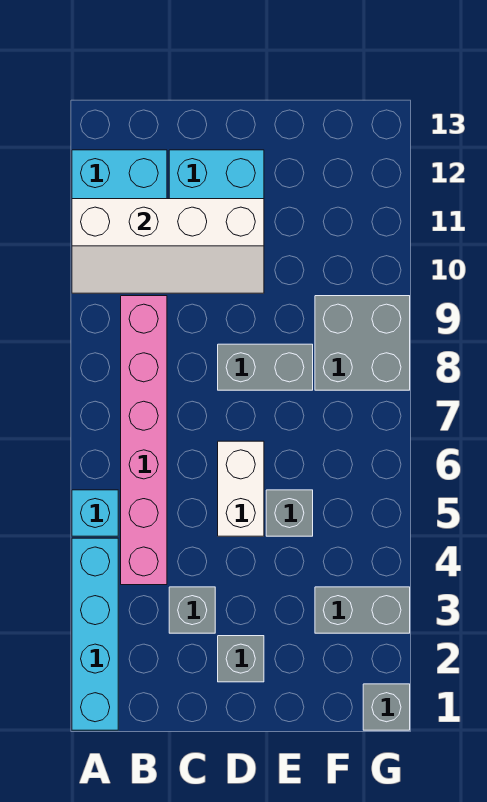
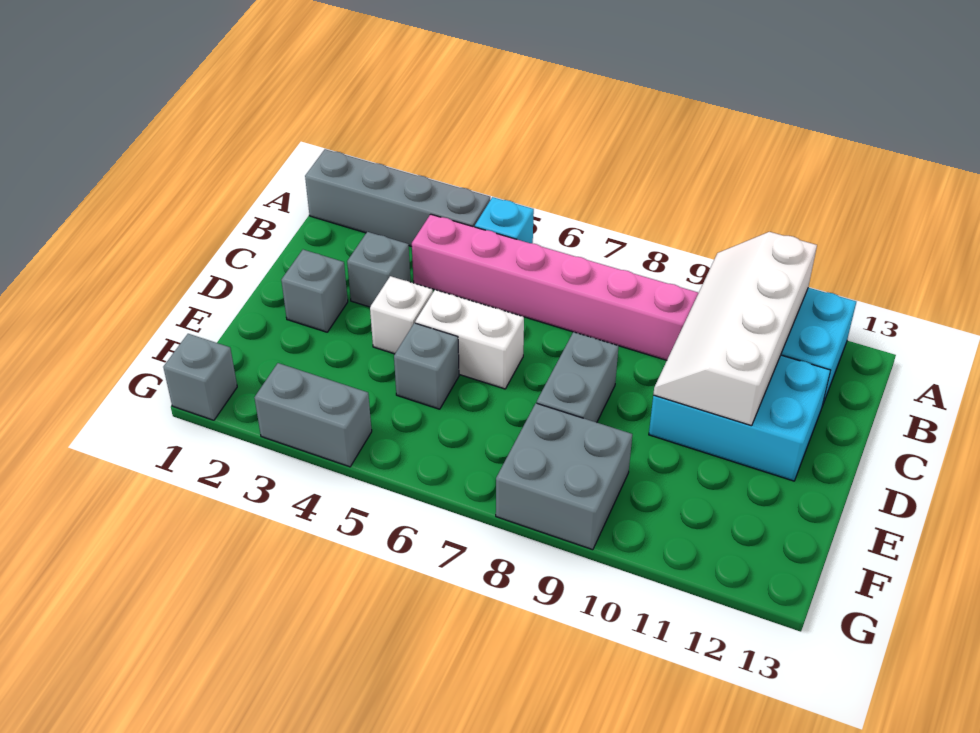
cyan brick A1:A4 level 1 -> grey brick A1:A4 level 1
none -> white brick D4 level 1
grey brick F3:G3 level 1 -> grey brick G3:G4 level 1

